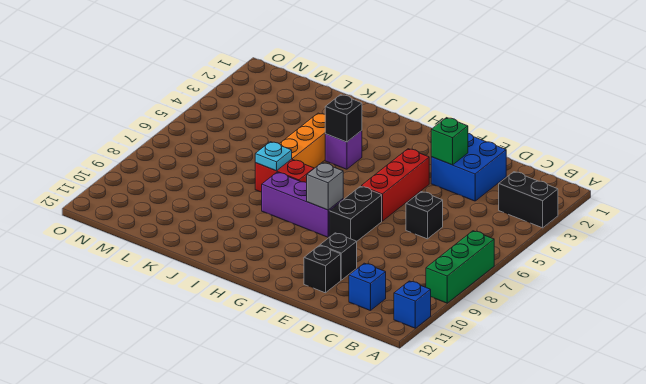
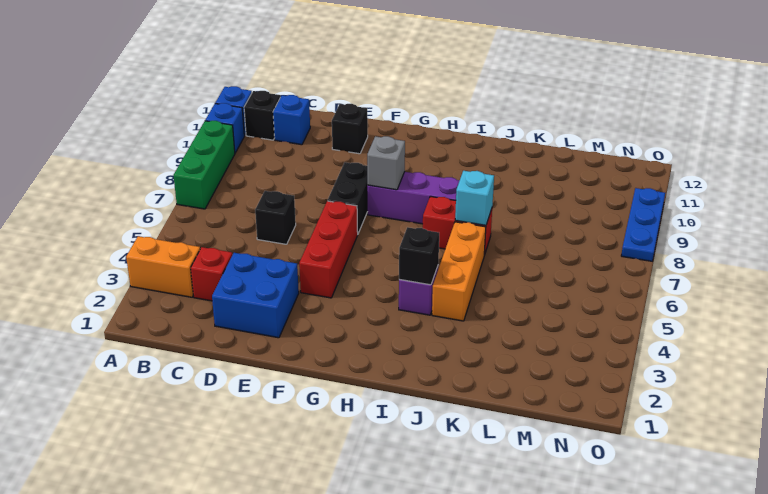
black brick A3:B3 level 1 -> orange brick A3:B3 level 1
none -> blue brick A10 level 1
none -> red brick C3 level 1
green brick E3 level 2 -> none
black brick E10 level 1 -> black brick B11 level 1
cyan plate J7 level 2 -> cyan brick J7 level 2
none -> blue plate O8:O10 level 1

